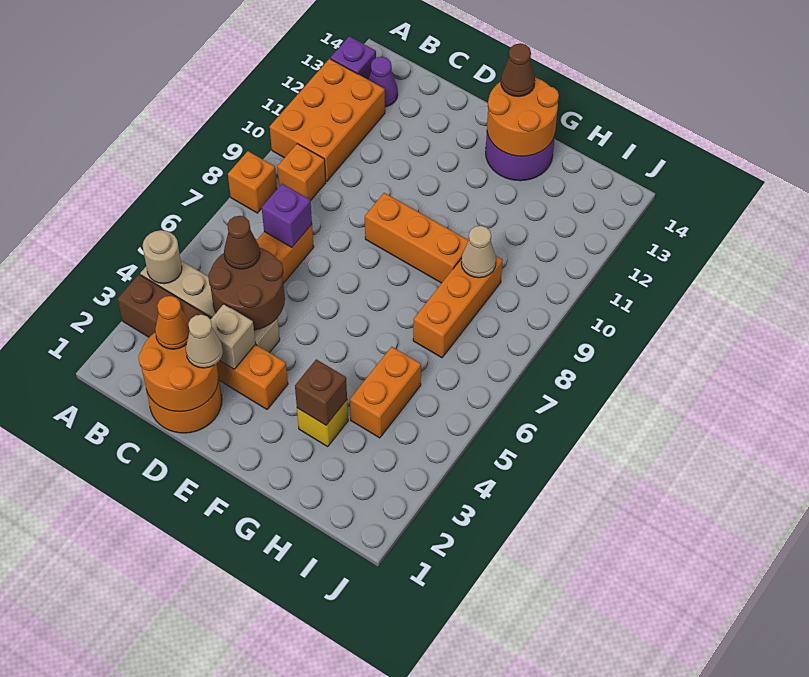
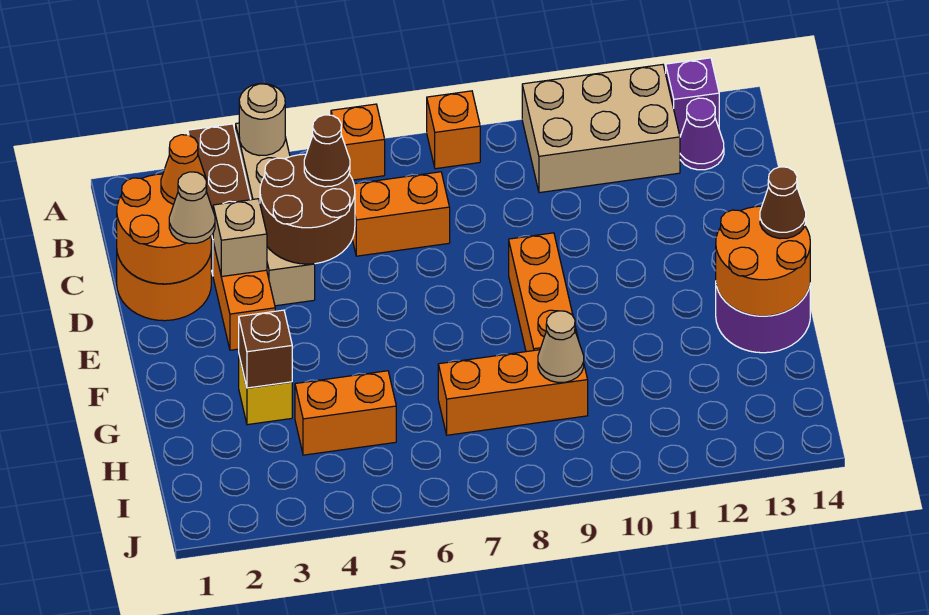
orange brick A10:B12 level 1 -> tan brick A10:B12 level 1
orange brick B9 level 1 -> orange brick A6 level 1
purple brick C7 level 2 -> none

